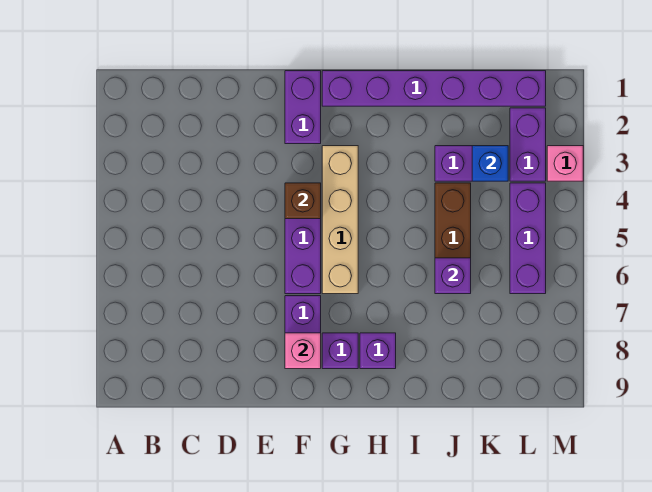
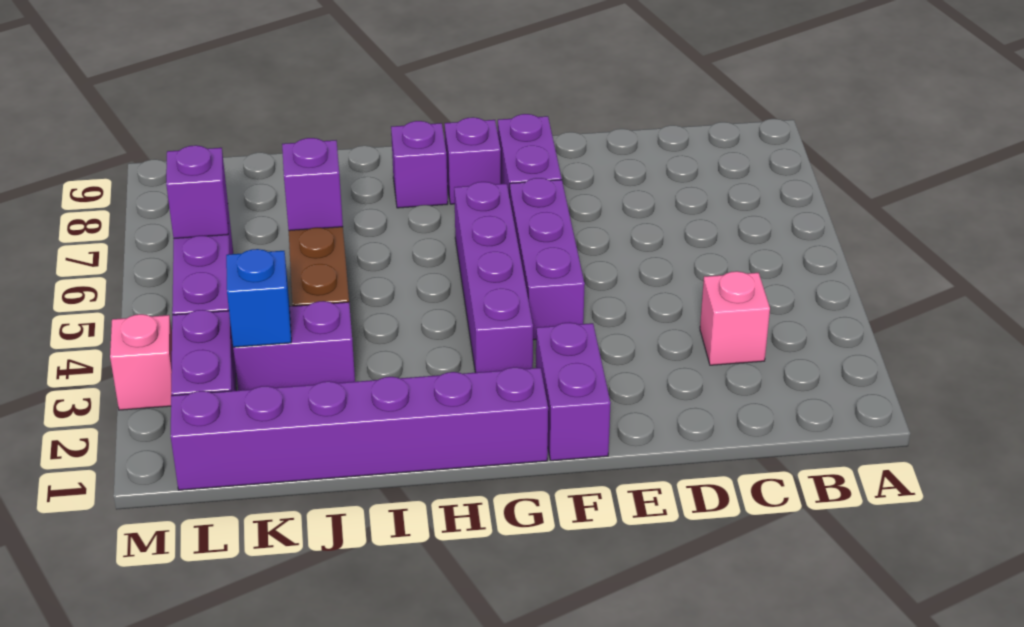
brown brick F4 level 2 -> none
pink brick F8 level 2 -> pink brick C3 level 1
tan brick G3:G6 level 1 -> purple brick G3:G6 level 1
none -> purple brick L6 level 2

